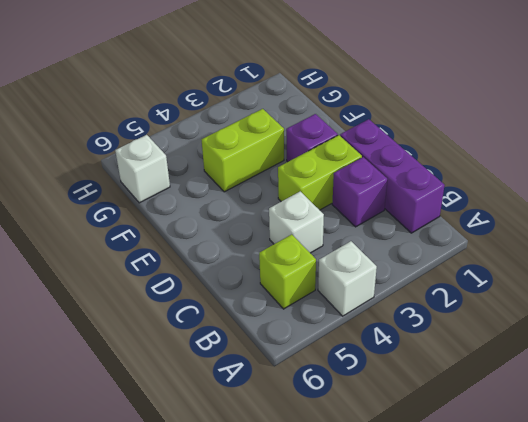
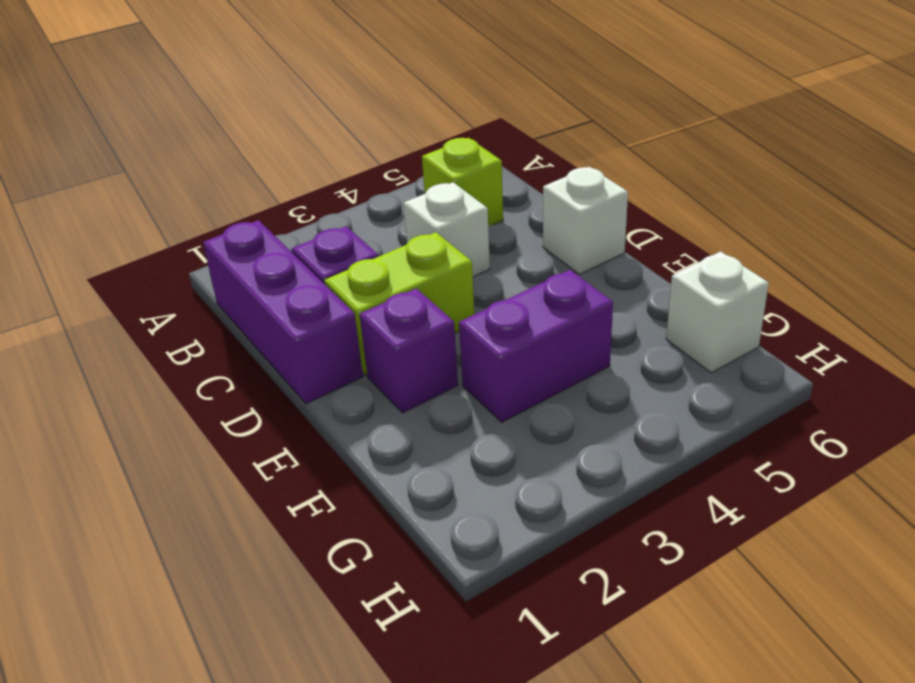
white brick A4 level 1 -> white brick D6 level 1
lime brick F3:F4 level 1 -> purple brick F3:F4 level 1

